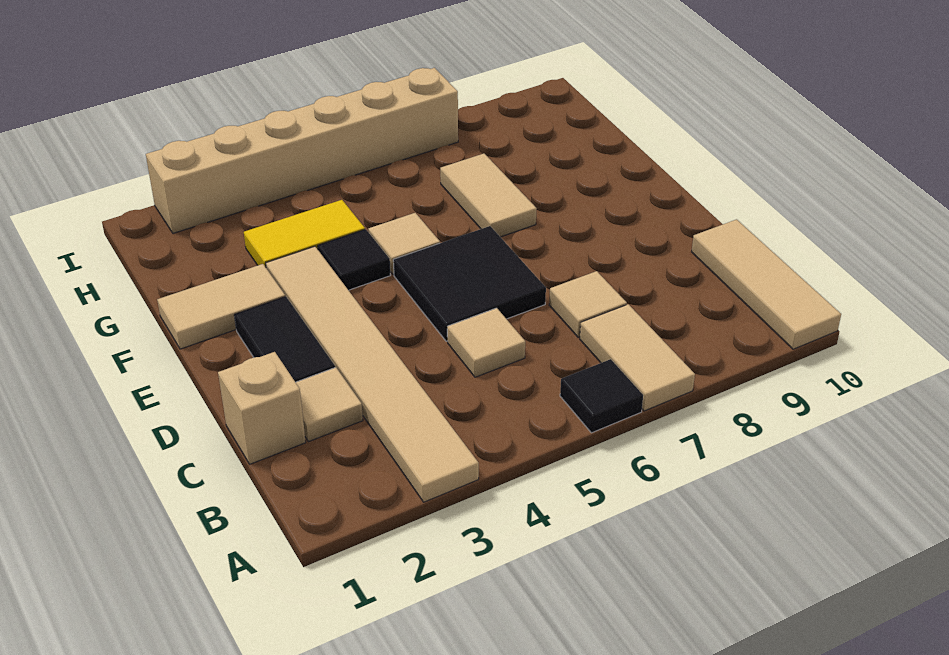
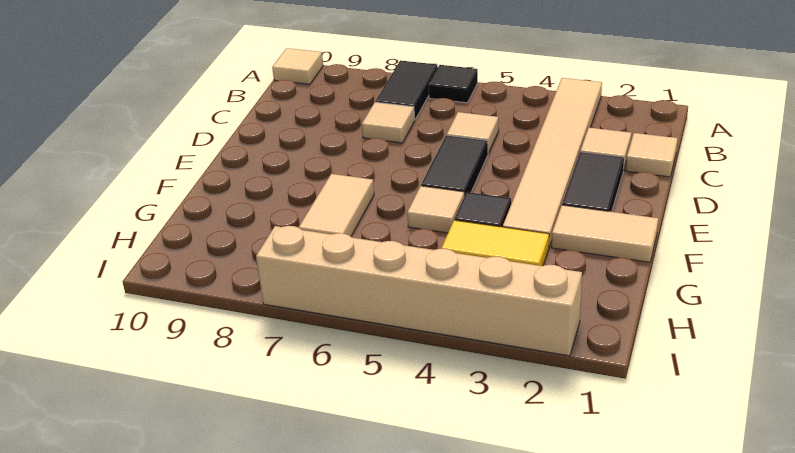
tan tile A7:B7 level 1 -> black tile A7:B7 level 1
tan tile A10:C10 level 1 -> tan tile A10 level 1
tan brick C1 level 1 -> tan tile C1 level 1
black tile D5:E6 level 1 -> black tile D5:E5 level 1

